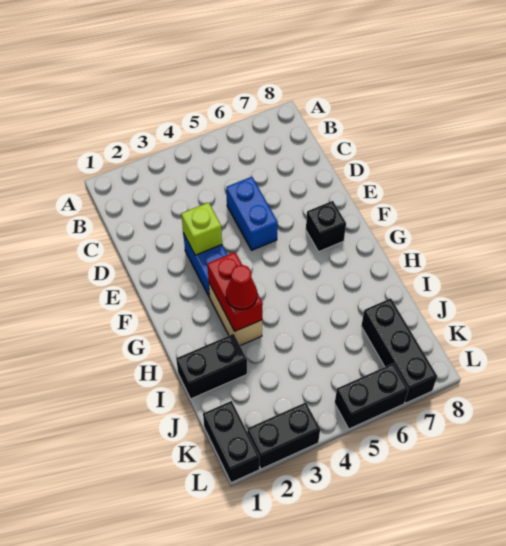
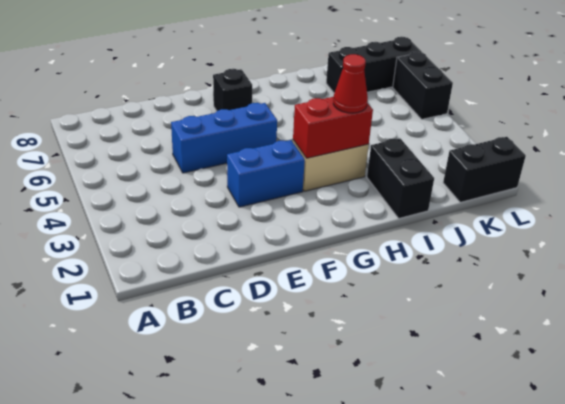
blue brick D5:E5 level 1 -> blue brick D5:F5 level 1
lime brick E3 level 2 -> none
black brick L2:L3 level 1 -> none

